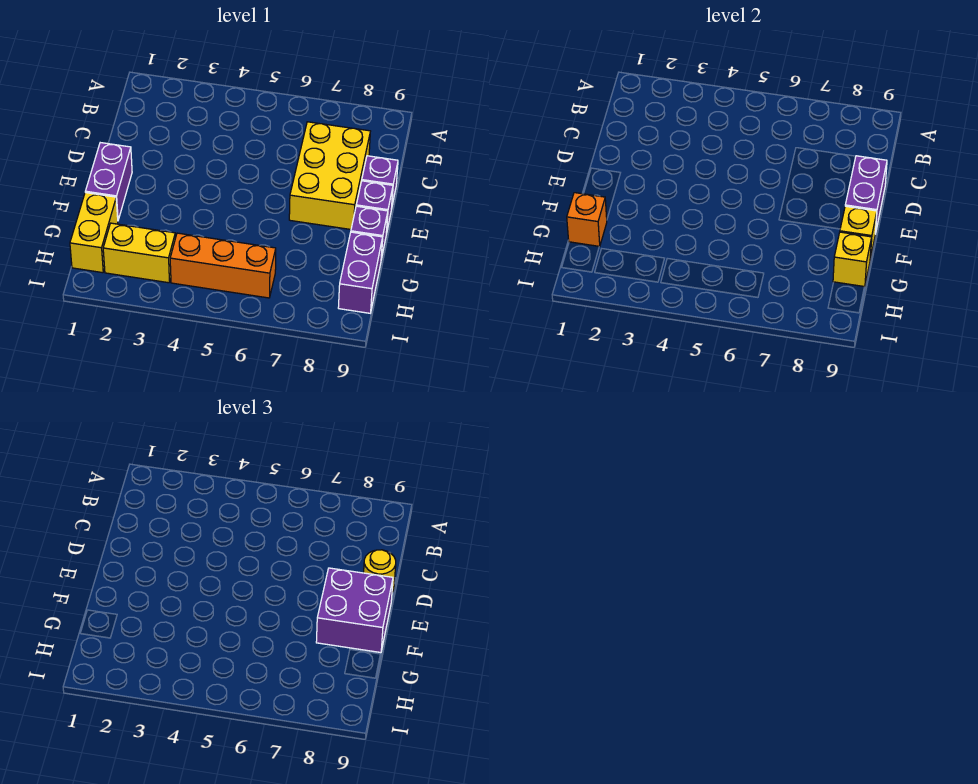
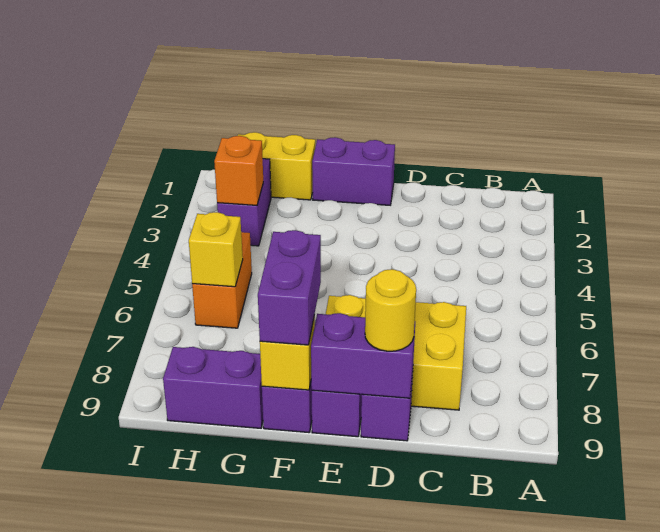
purple brick E8:F9 level 3 -> purple brick F8:F9 level 3
orange brick G1 level 2 -> orange brick H3 level 2
yellow brick G9 level 2 -> yellow brick H6 level 2
yellow brick H2:H3 level 1 -> purple brick H2:H3 level 1
orange brick H4:H6 level 1 -> orange brick H5:H6 level 1

